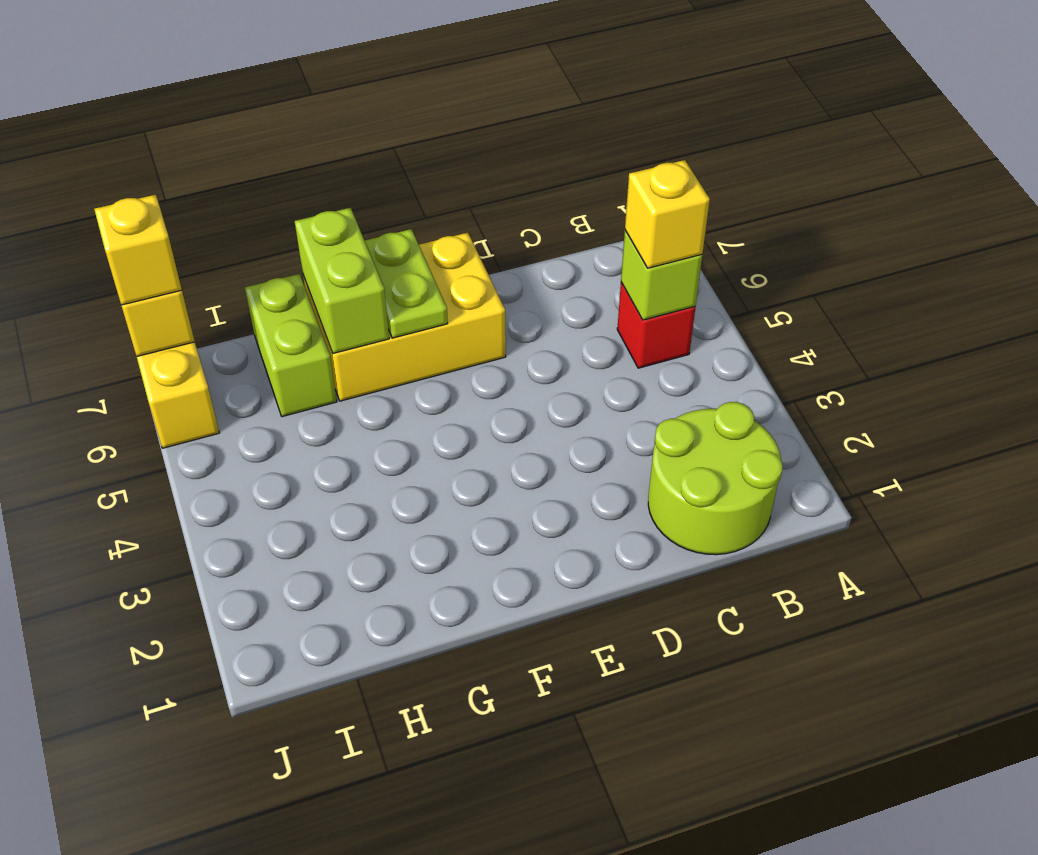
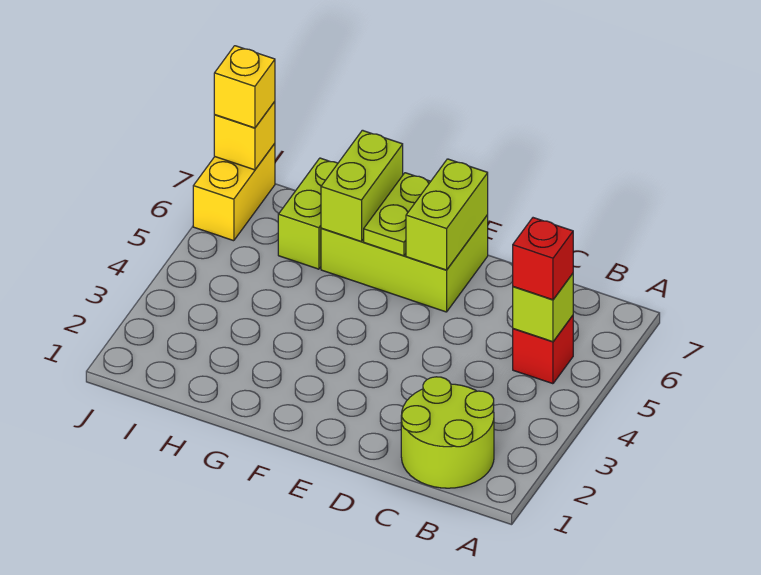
yellow brick B5 level 3 -> red brick B5 level 3
yellow brick E6:G7 level 1 -> lime brick E6:G7 level 1
none -> lime brick E6:E7 level 2

